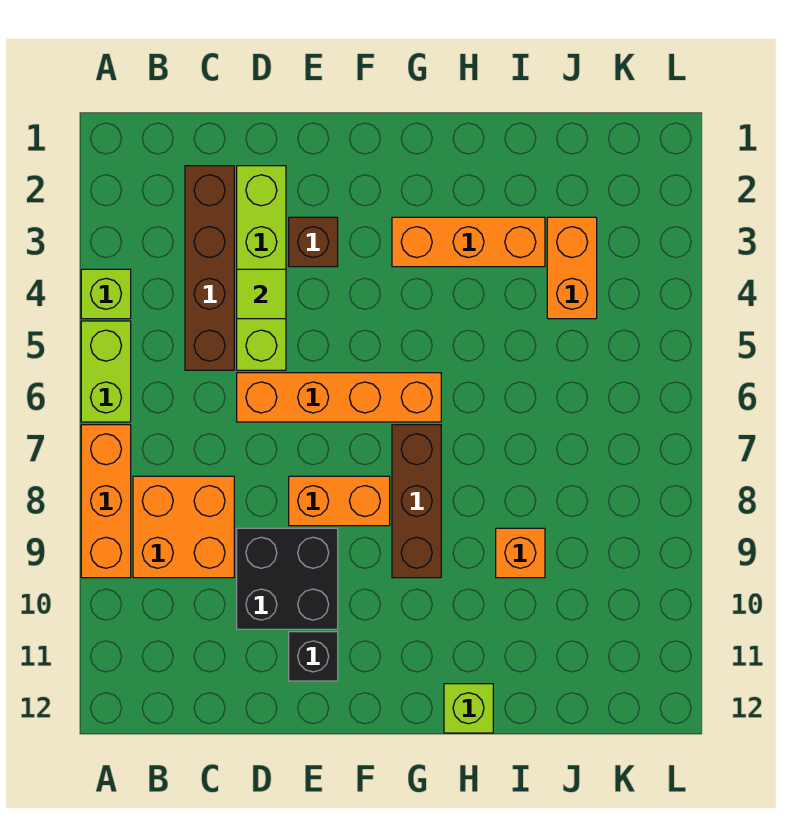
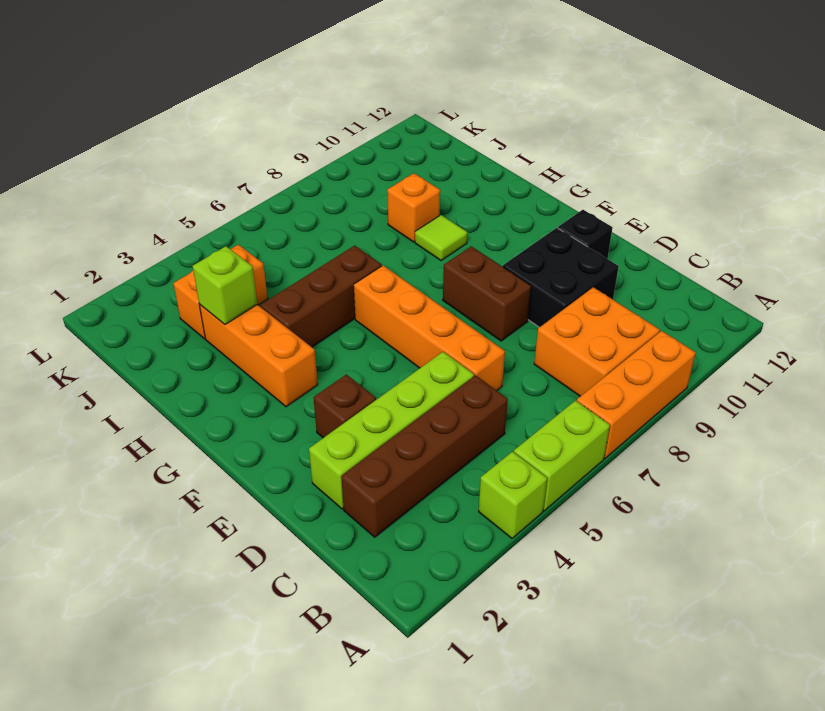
lime tile D4 level 2 -> lime tile H9 level 1
orange brick E8:F8 level 1 -> brown brick E8:F8 level 1
brown brick G7:G9 level 1 -> brown brick H4:H6 level 1
lime brick H12 level 1 -> lime brick I3 level 2

